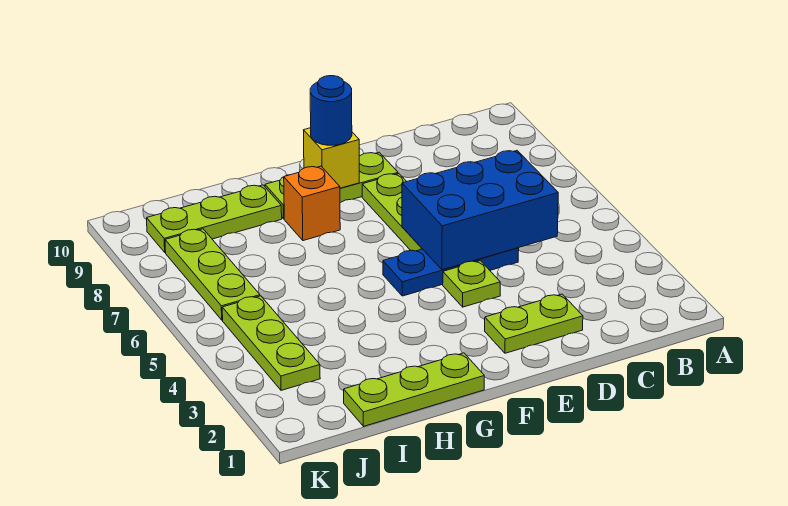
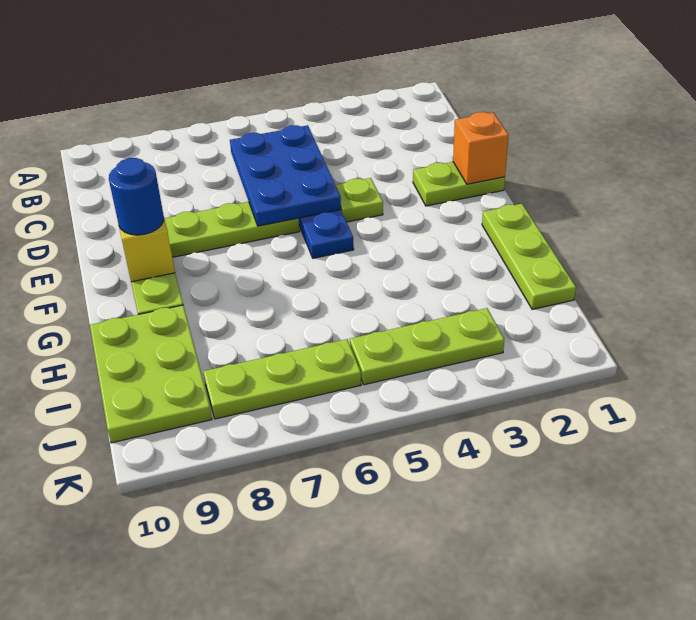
blue brick C5:E6 level 2 -> blue plate C5:E6 level 2
lime plate D2:E2 level 1 -> lime plate E1:E2 level 1
orange brick G8 level 1 -> orange brick E1 level 2
lime plate H9:J9 level 1 -> lime plate H9:J10 level 1

